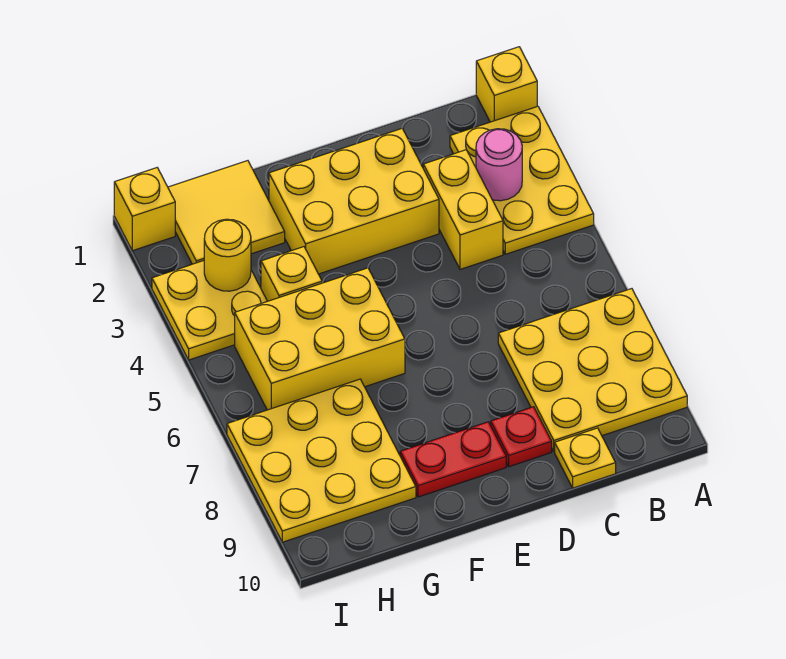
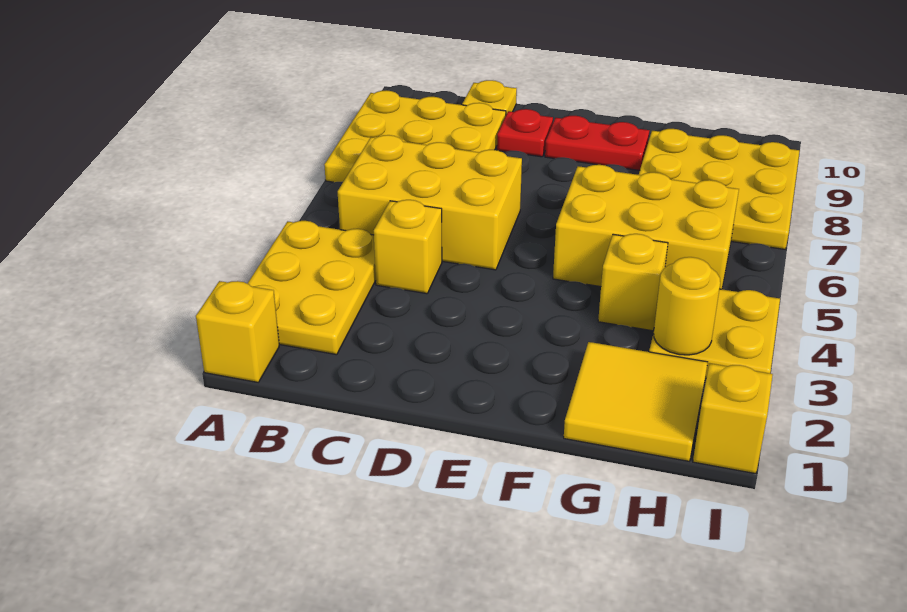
pink round brick B3 level 2 -> none
yellow brick C3:C4 level 1 -> yellow brick C4 level 1
yellow brick D2:F3 level 1 -> yellow brick B5:D6 level 1

